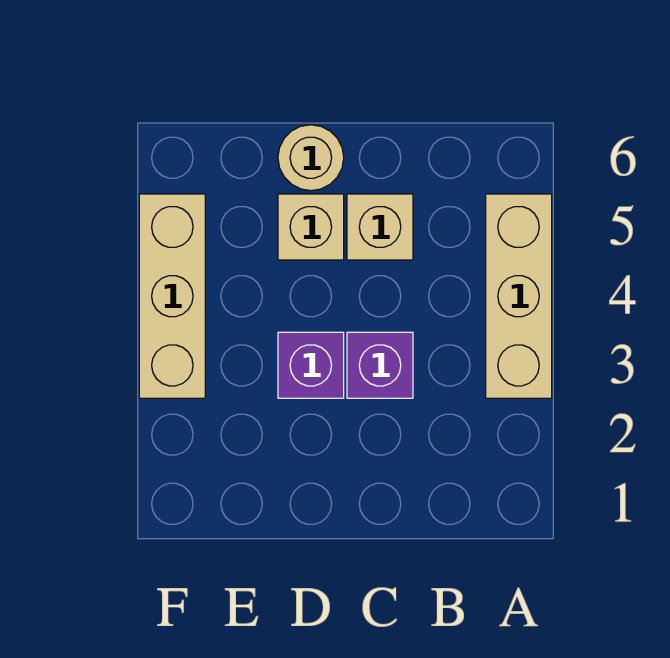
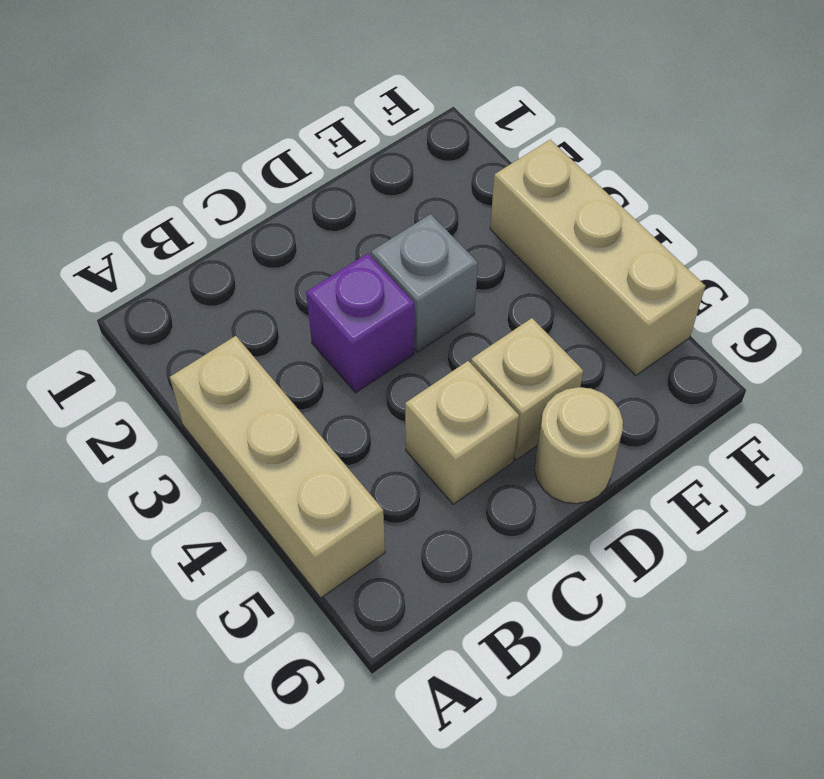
purple brick D3 level 1 -> grey brick D3 level 1

